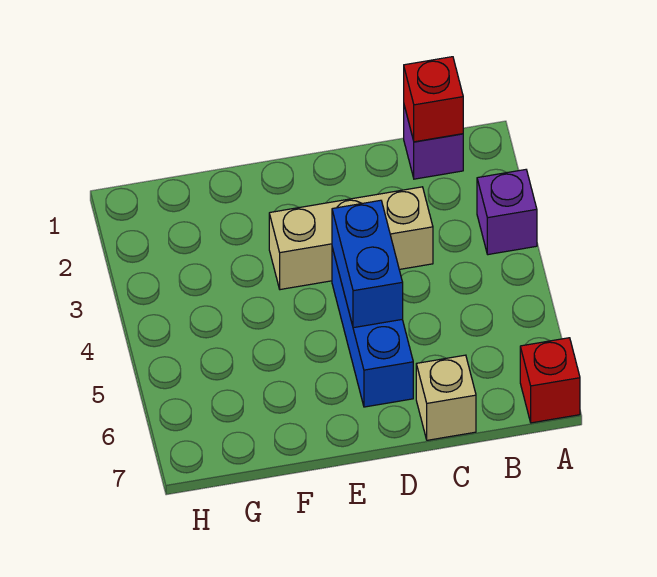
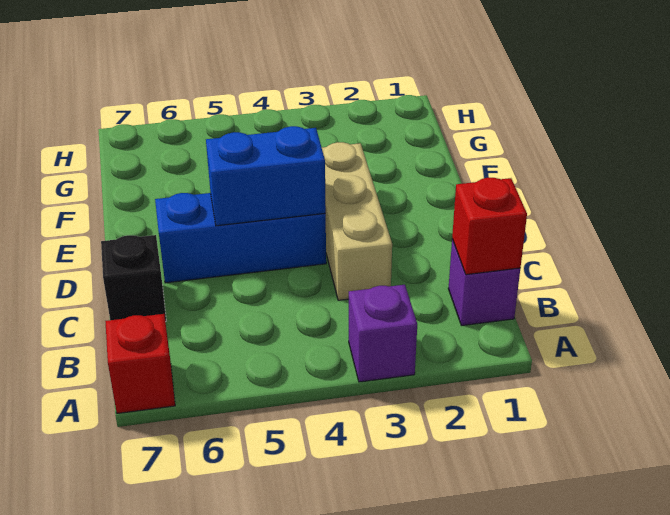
tan brick C7 level 1 -> black brick C7 level 1

